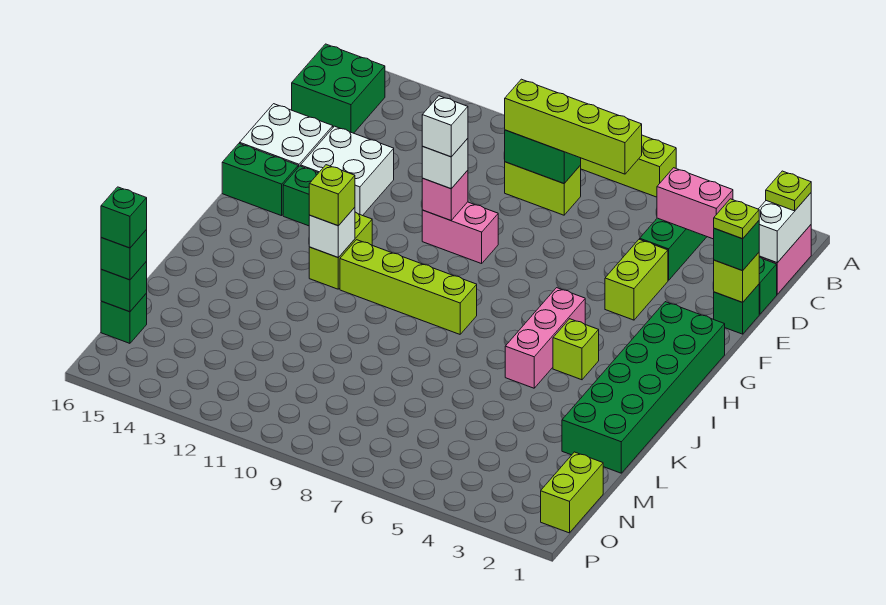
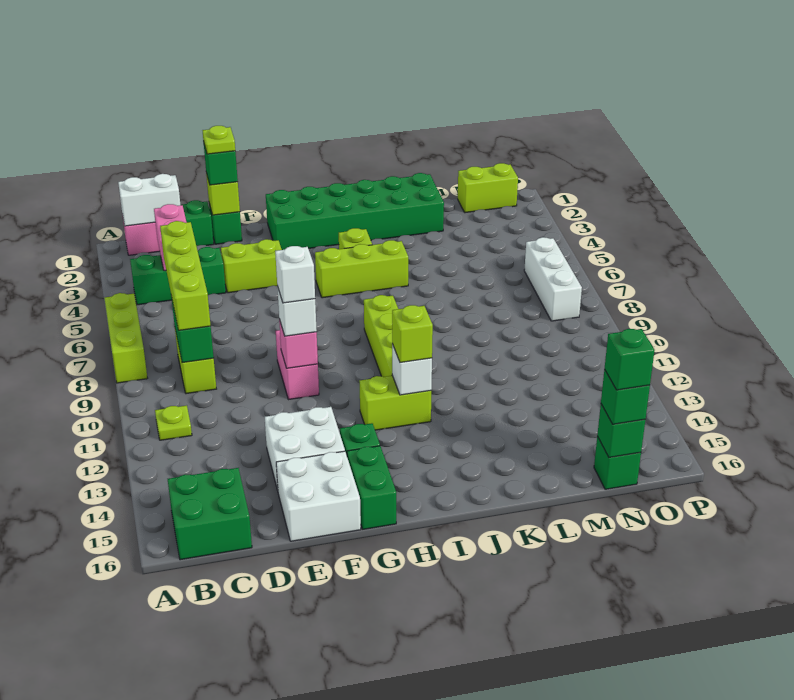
lime plate B1 level 3 -> lime plate B11 level 1
pink brick H5:J5 level 1 -> lime brick H5:J5 level 1
none -> white brick O6:O8 level 1

